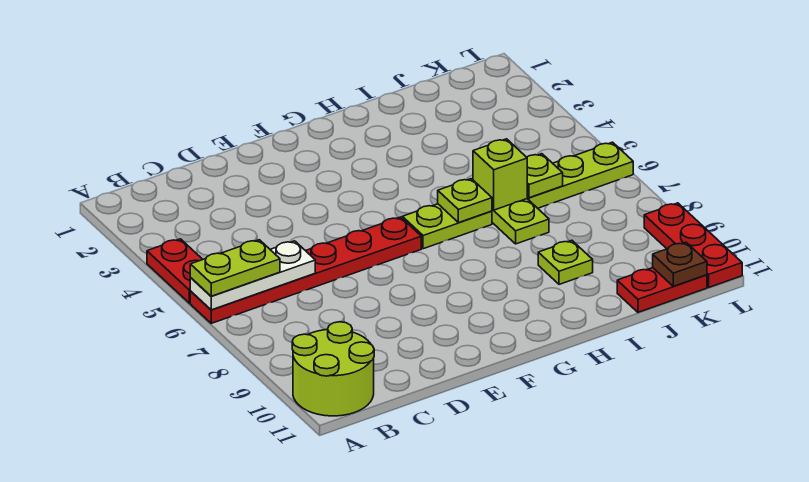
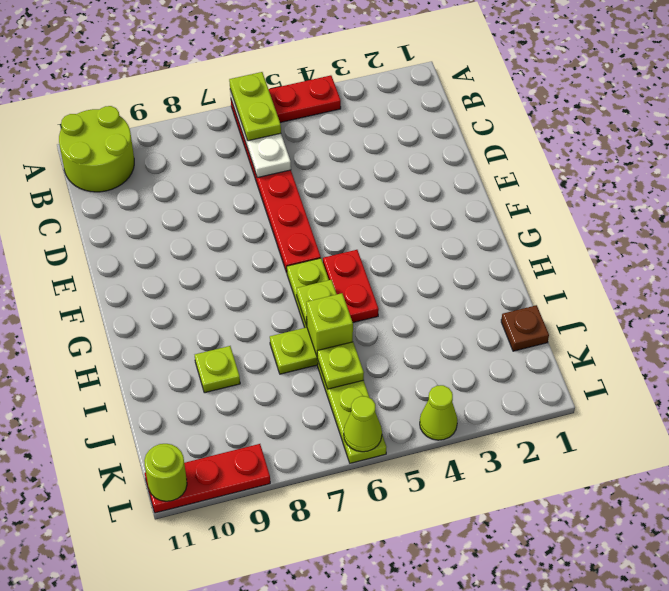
red plate J11:K11 level 1 -> red plate G5:H5 level 1
brown plate K11 level 2 -> brown plate J1 level 1
none -> lime cone L4 level 1
none -> lime cone L6 level 2
none -> lime round brick L11 level 2

